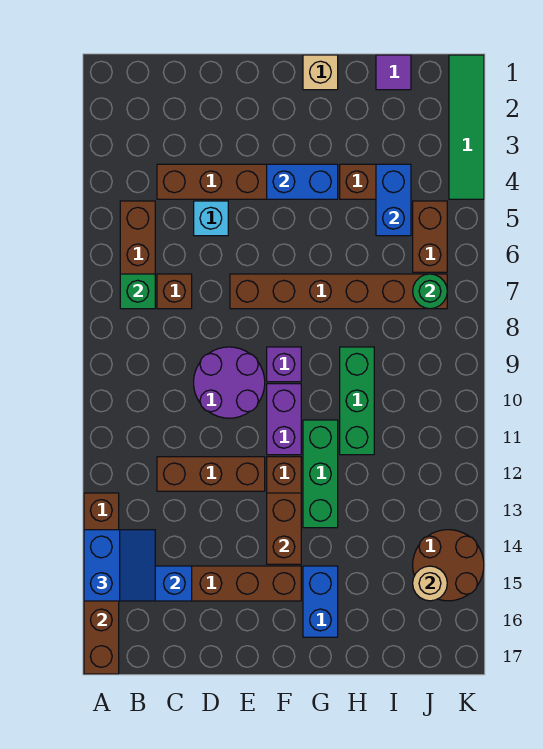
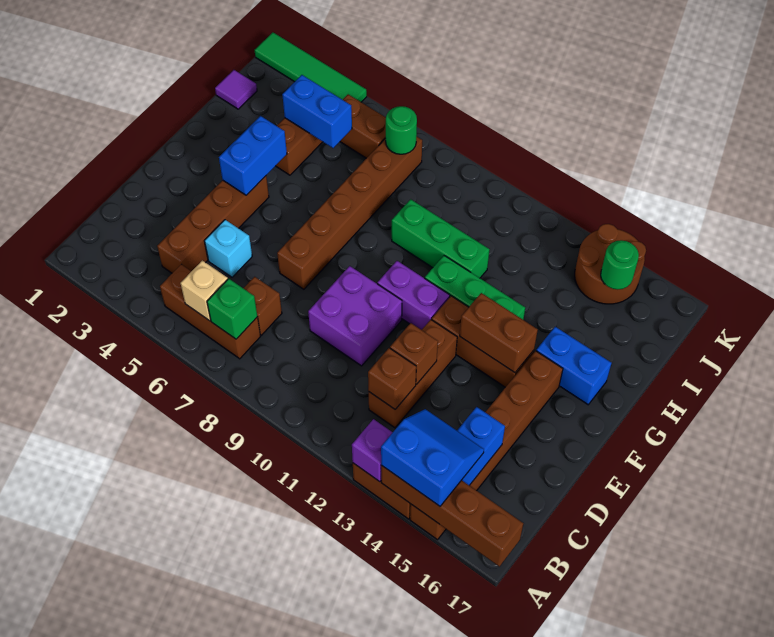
none -> brown brick C12 level 2
purple round brick D9:E10 level 1 -> purple brick D9:E10 level 1
none -> brown brick D12 level 2
purple brick F9 level 1 -> purple brick A13 level 2
tan brick G1 level 1 -> tan brick B6 level 2
tan round brick J15 level 2 -> green round brick J15 level 2

